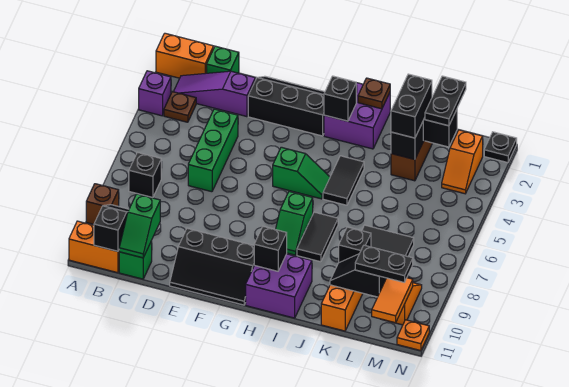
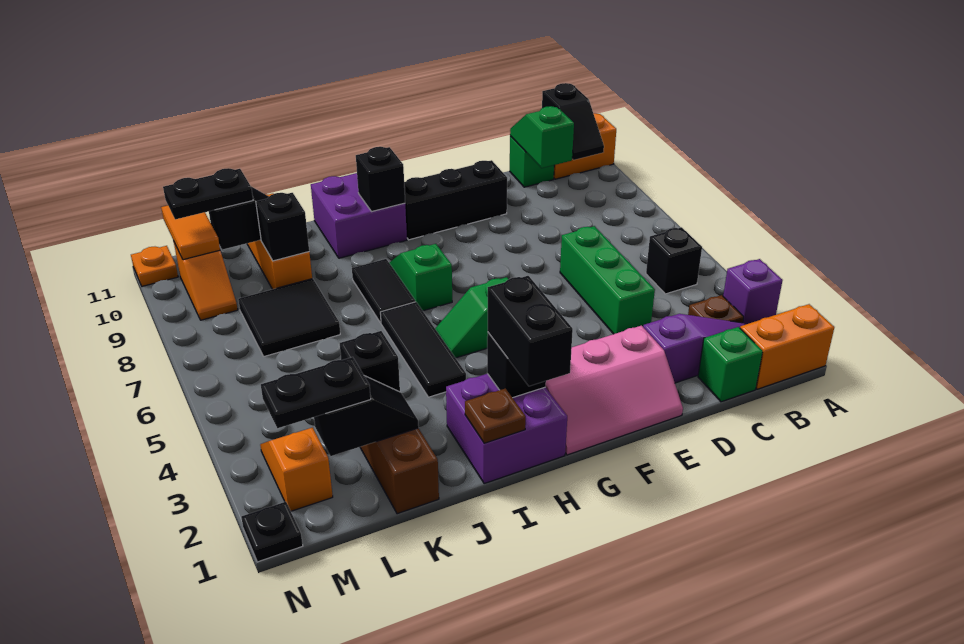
brown brick A9 level 1 -> none
black brick B7 level 1 -> black brick B5 level 1
black slope E1:G2 level 1 top 2 -> pink slope E1:G2 level 1 top 2
black tile I4:I5 level 1 -> black tile I4:I6 level 1
black brick K2:K3 level 3 -> black brick H1:H2 level 3
black plate L1:L2 level 3 -> black plate L2:M2 level 3

